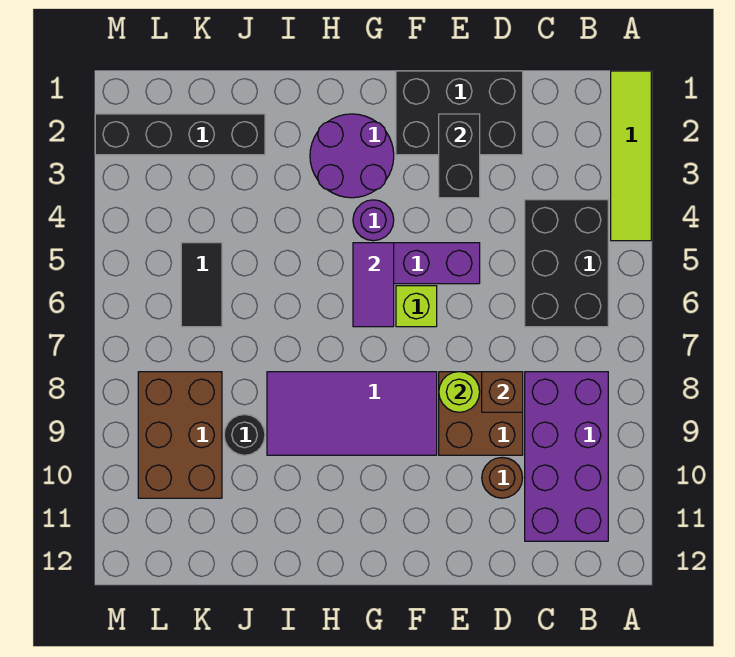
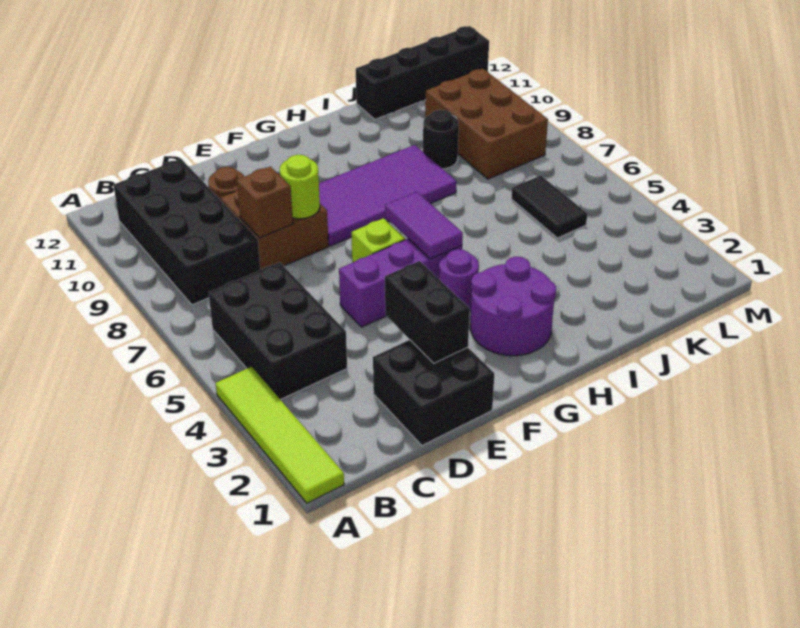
purple brick B8:C11 level 1 -> black brick B8:C11 level 1
black brick D1:F2 level 1 -> black brick D1:E2 level 1
black brick J2:M2 level 1 -> black brick J12:M12 level 1

